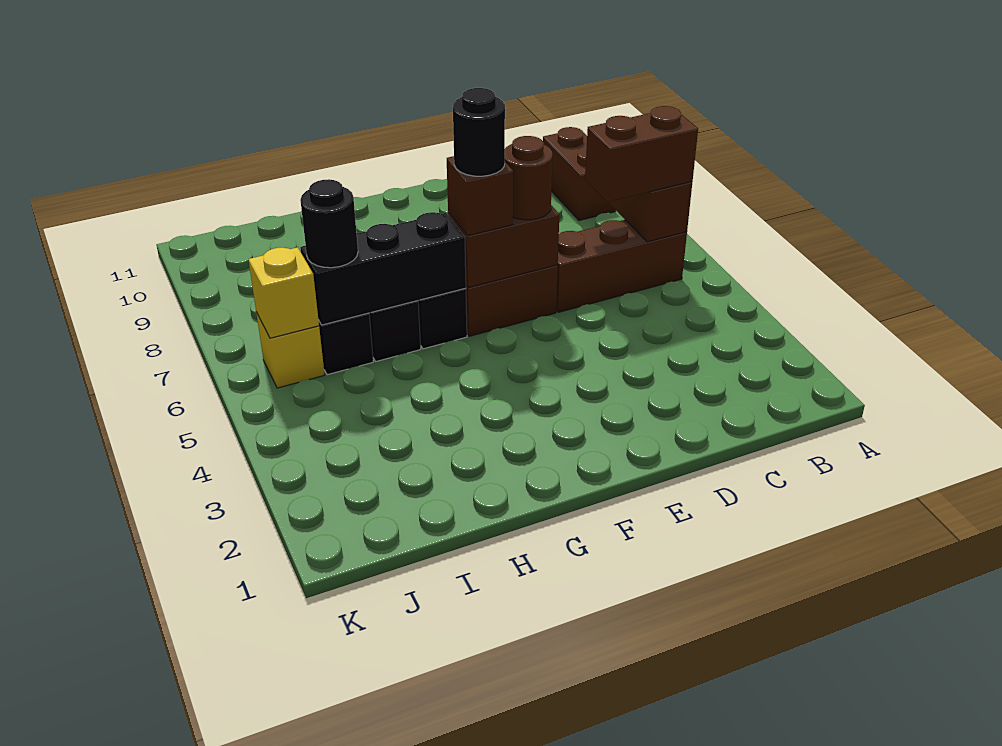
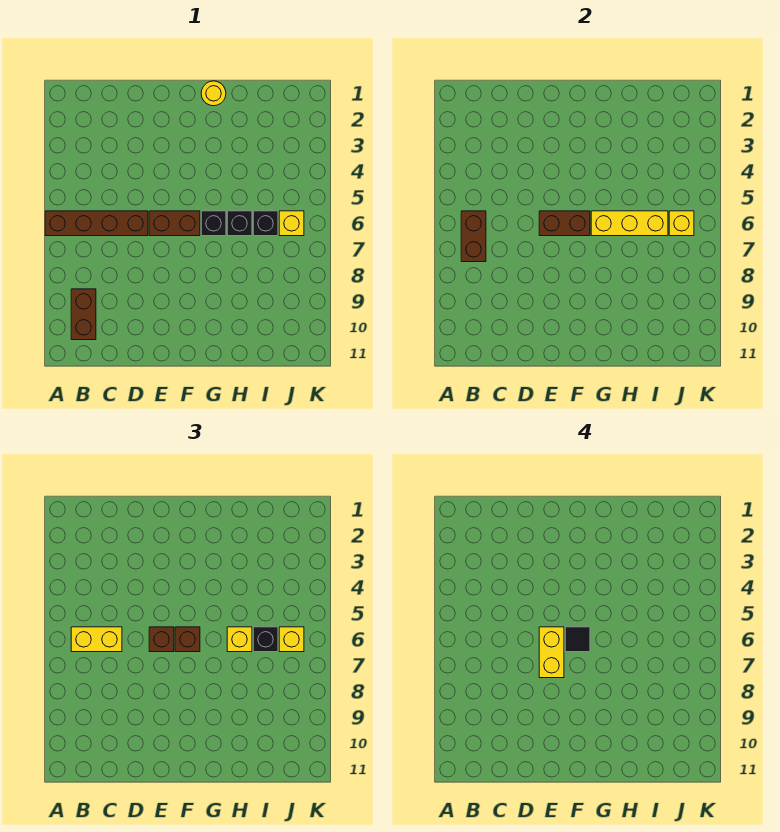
brown brick B6:D6 level 1 -> brown brick A6:D6 level 1
brown brick B6:C6 level 3 -> yellow brick B6:C6 level 3
brown round brick E6 level 3 -> brown brick E6 level 3
none -> yellow brick E6:E7 level 4
black round brick F6 level 4 -> black tile F6 level 4
none -> yellow round brick G1 level 1
black brick G6:I6 level 2 -> yellow brick G6:I6 level 2
none -> yellow brick H6 level 3
black round brick I6 level 3 -> black brick I6 level 3
none -> yellow brick J6 level 3

